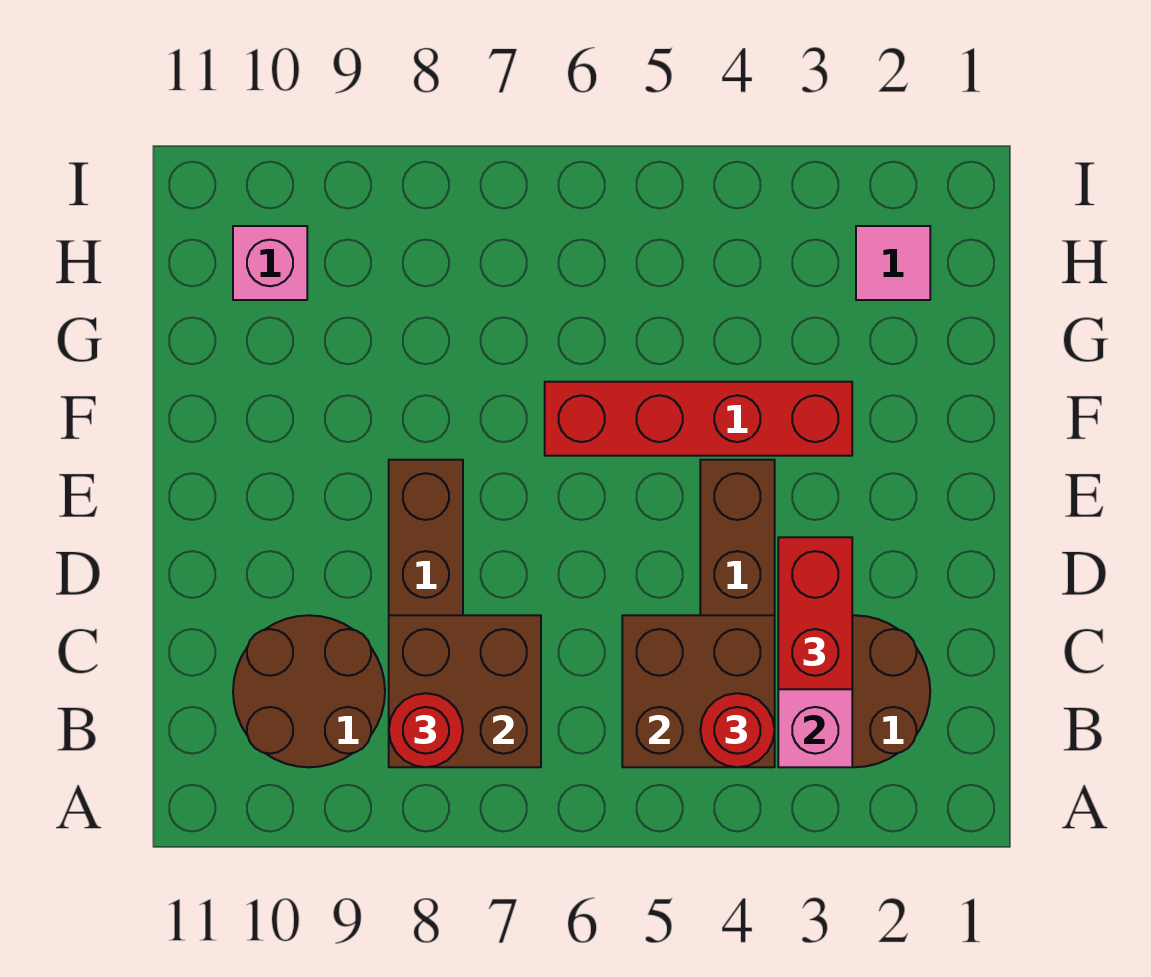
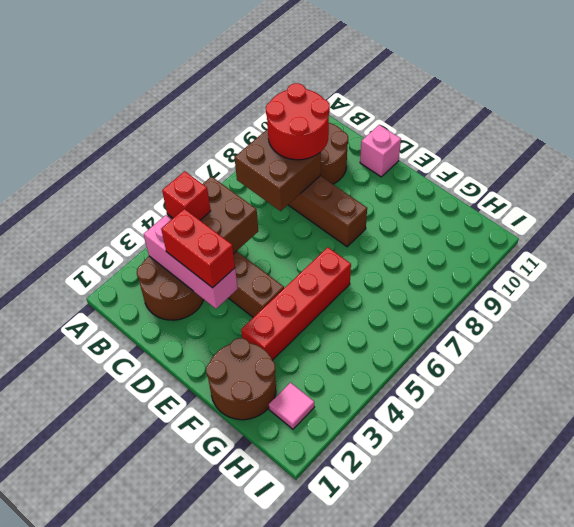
red round brick B4 level 3 -> red brick B4 level 3
red round brick B8 level 3 -> red round brick B8:C9 level 3
none -> brown round brick F1:G2 level 1
pink brick H10 level 1 -> pink brick D11 level 1

